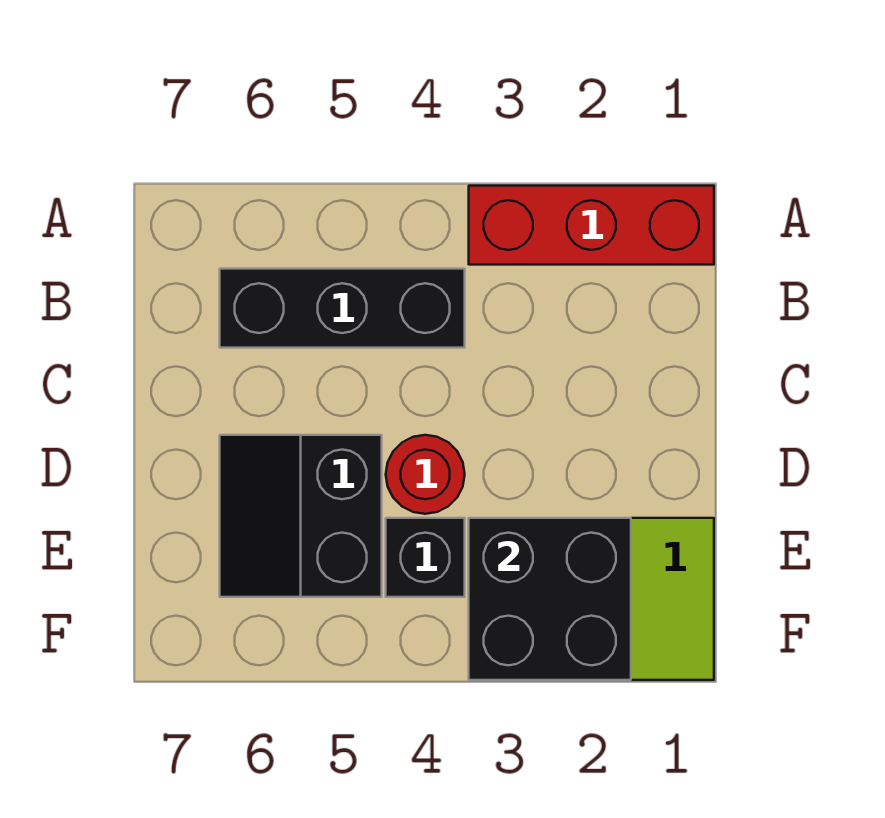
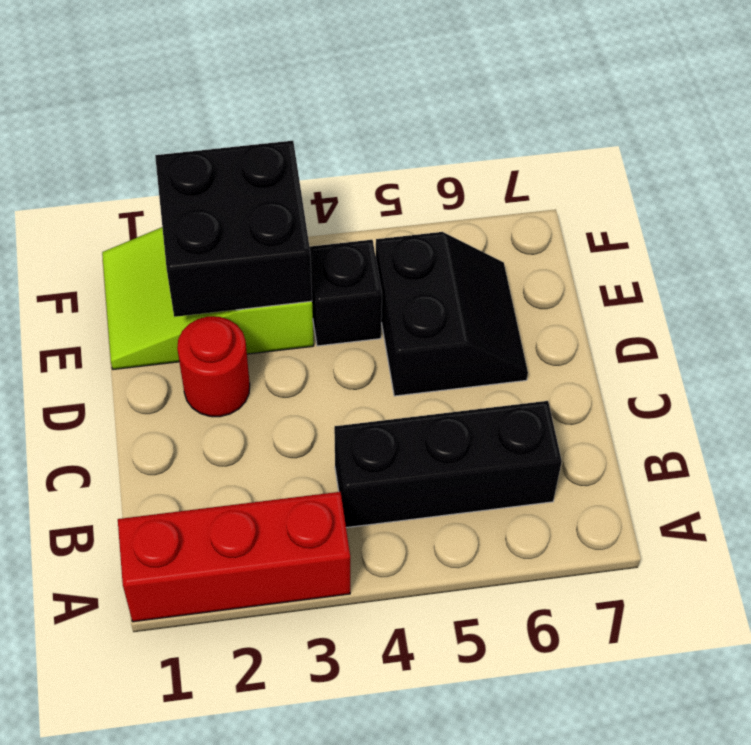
red round brick D4 level 1 -> red round brick D2 level 1

